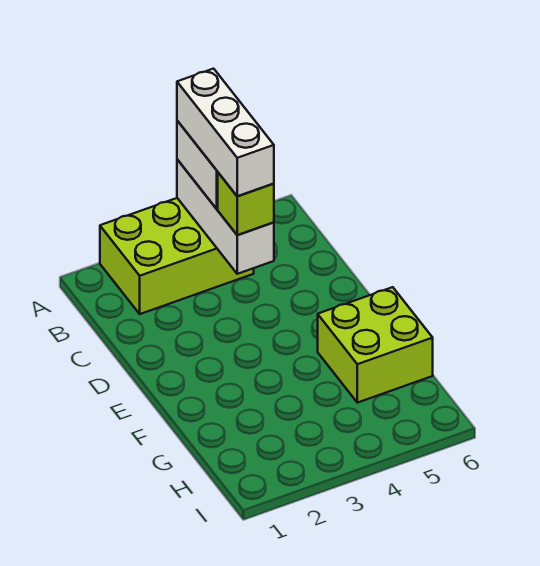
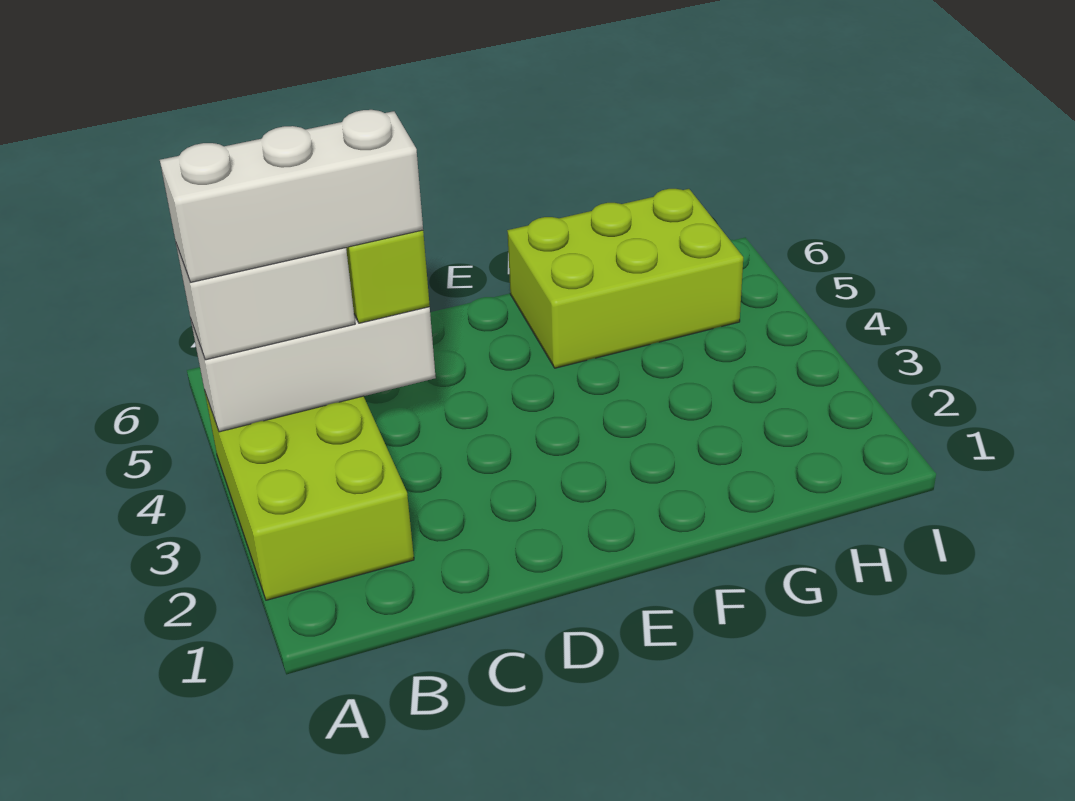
lime brick F5:G6 level 1 -> lime brick F5:H6 level 1

